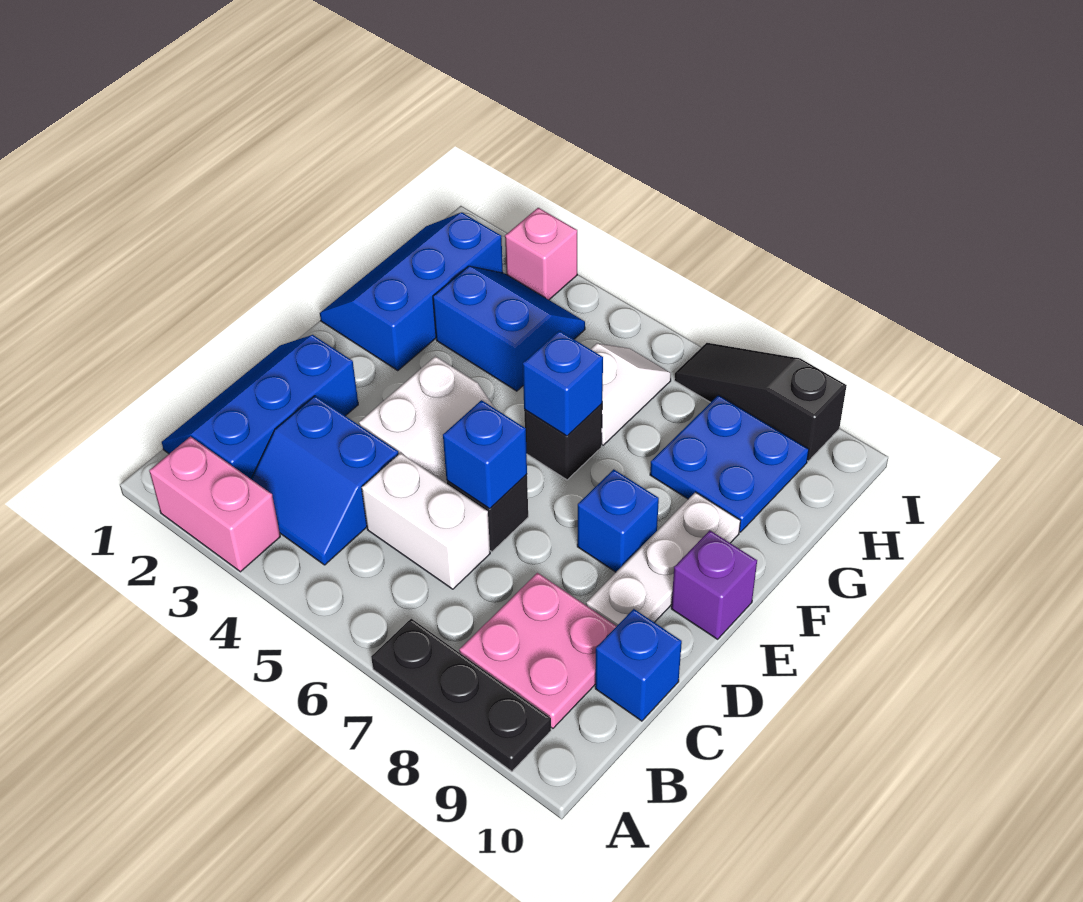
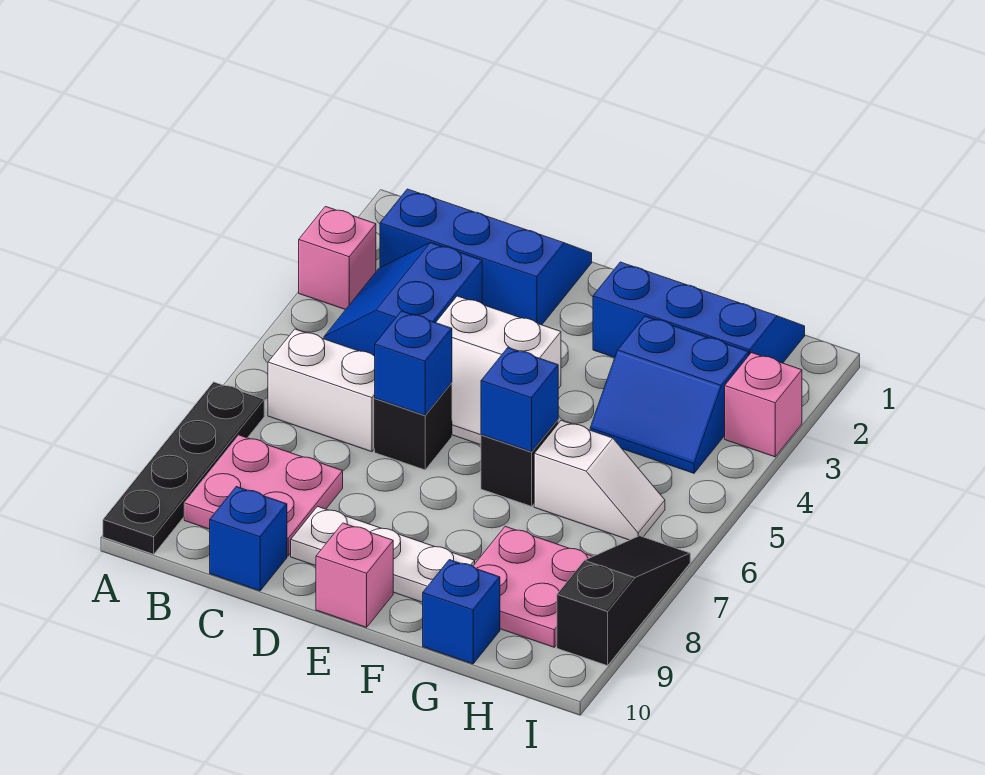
pink brick A2:A3 level 1 -> pink brick A3 level 1
black plate A7:A9 level 1 -> black plate A7:A10 level 1
white brick C5:C6 level 1 -> white brick B6:C6 level 1
blue brick E8 level 1 -> blue brick G10 level 1
purple brick E10 level 1 -> pink brick E10 level 1
blue slope G3:H4 level 1 top G -> blue slope G3:H4 level 1 top 3
blue plate G8:H9 level 1 -> pink plate G8:H9 level 1

